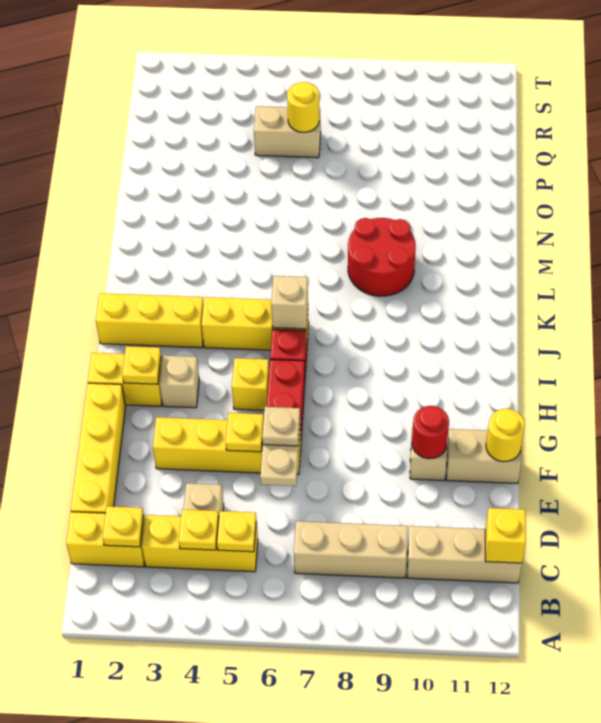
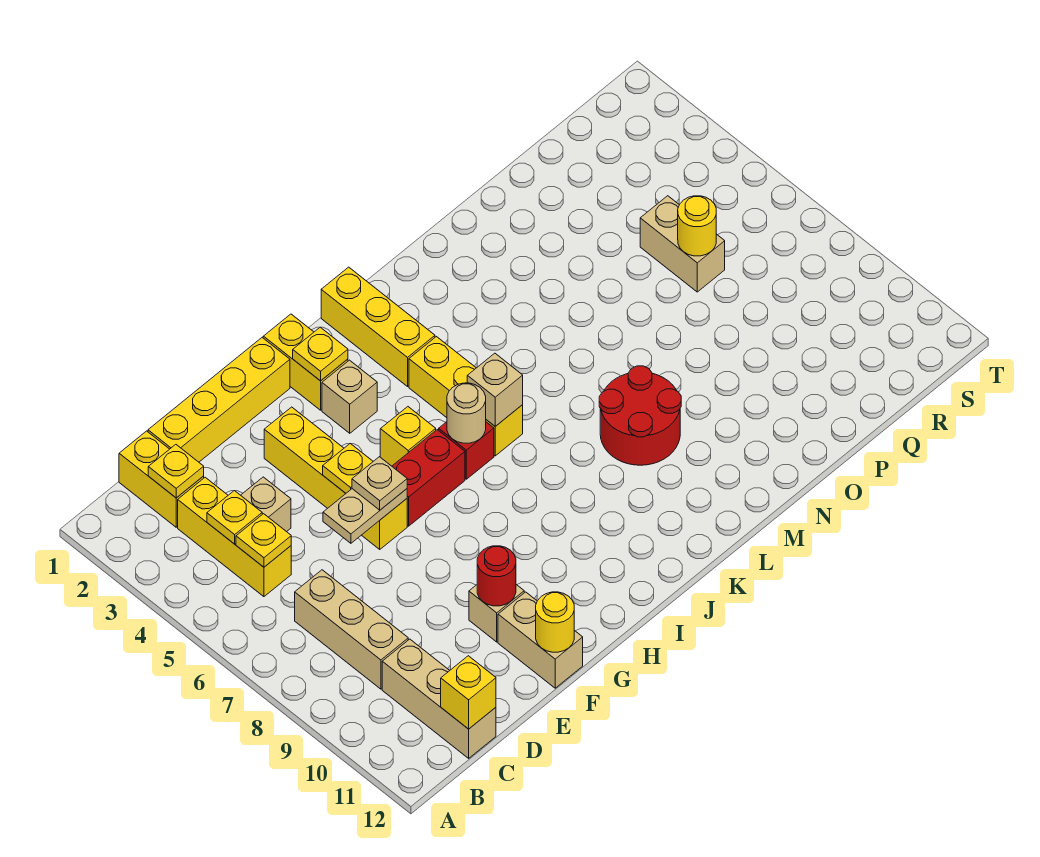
none -> tan round brick I6 level 2

